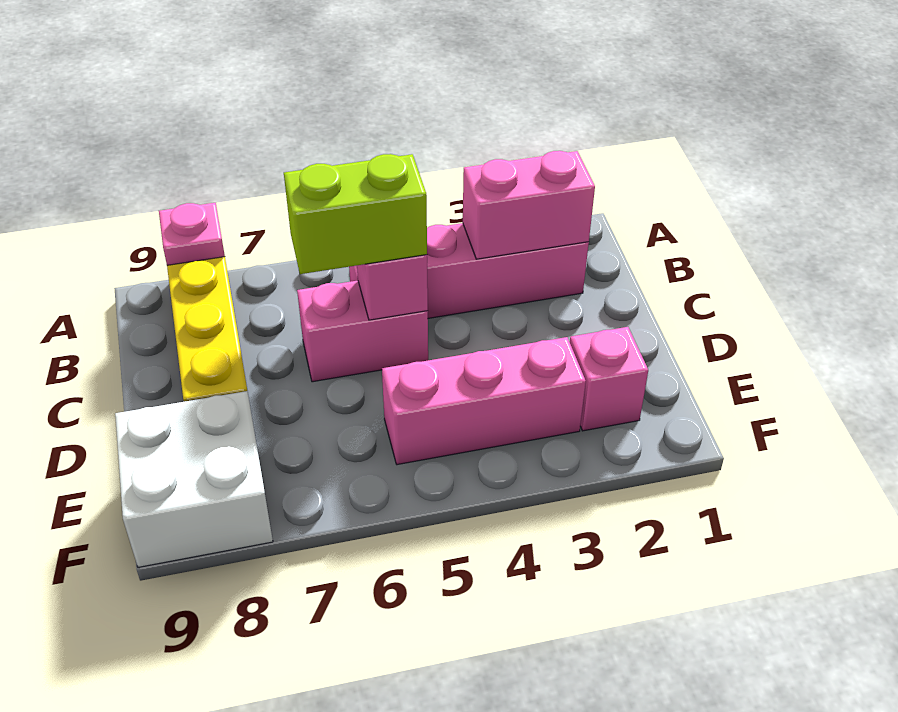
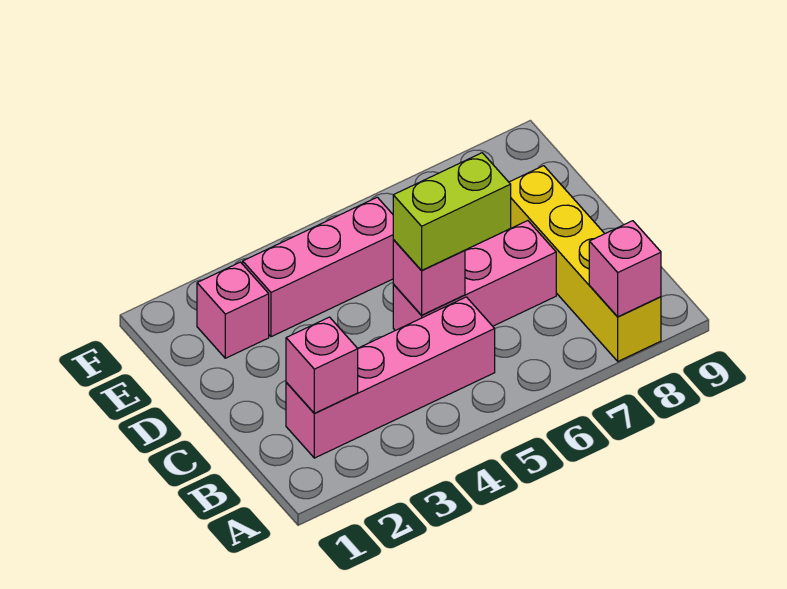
pink plate A8 level 2 -> pink brick A8 level 2
pink brick B2:B3 level 2 -> pink brick B2 level 2
pink brick C5:C6 level 1 -> pink brick C5:C7 level 1
white brick E8:F9 level 1 -> none

